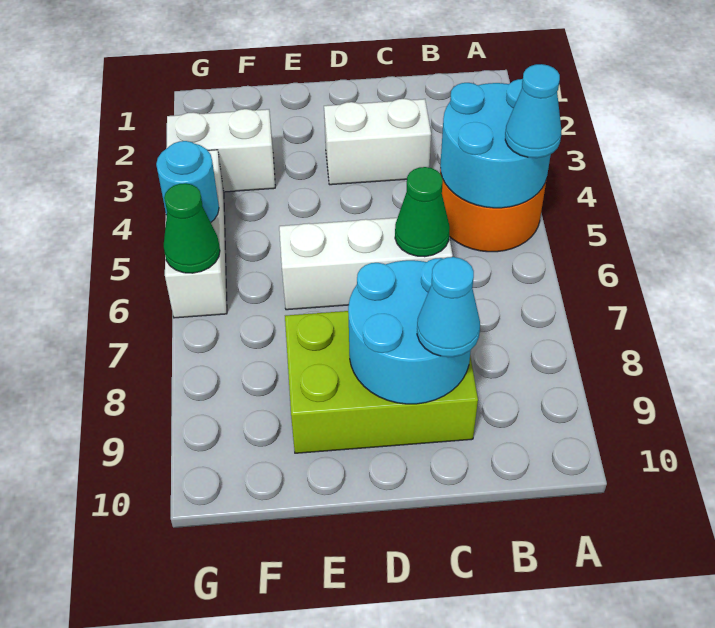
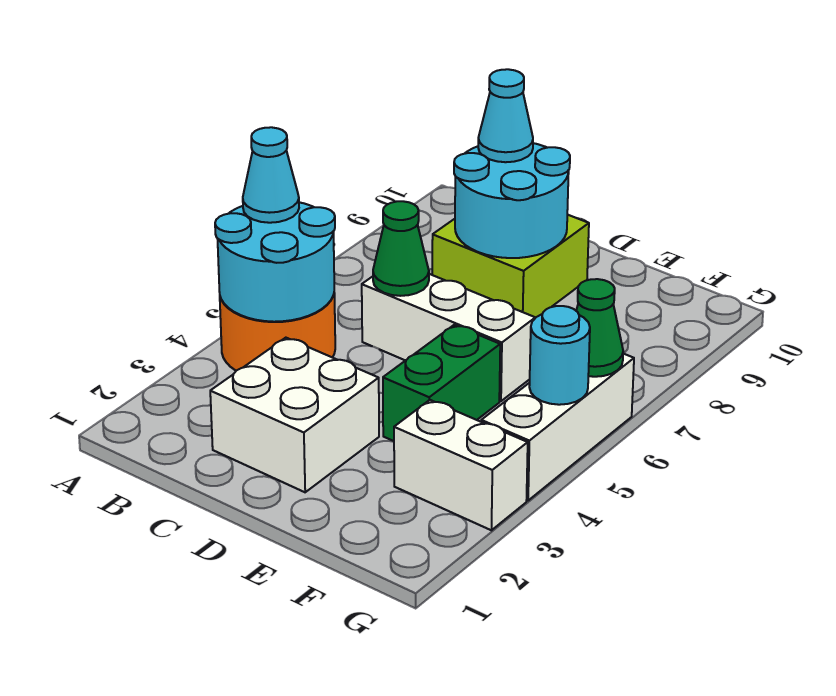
white brick C3:D3 level 1 -> white brick C2:D3 level 1
lime brick C8:E9 level 1 -> lime brick C8:D9 level 1
none -> green brick E4:E5 level 1

